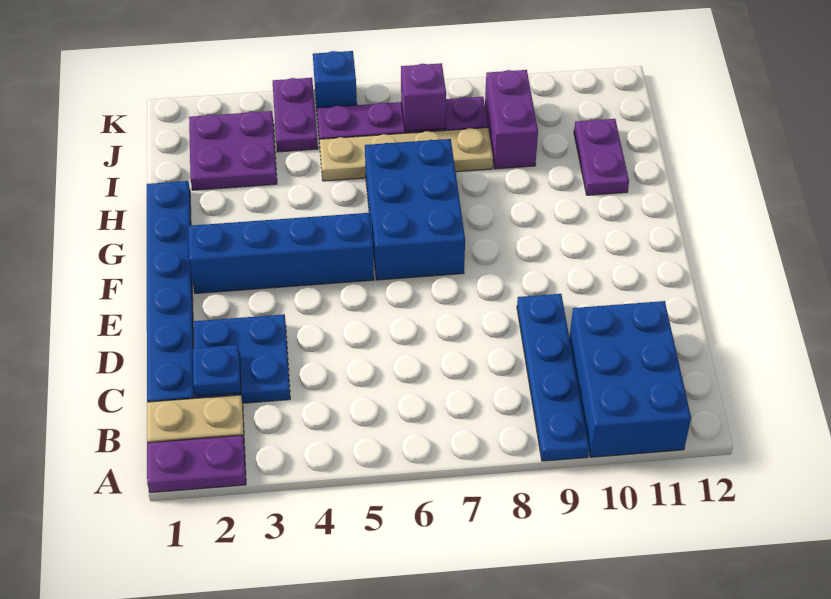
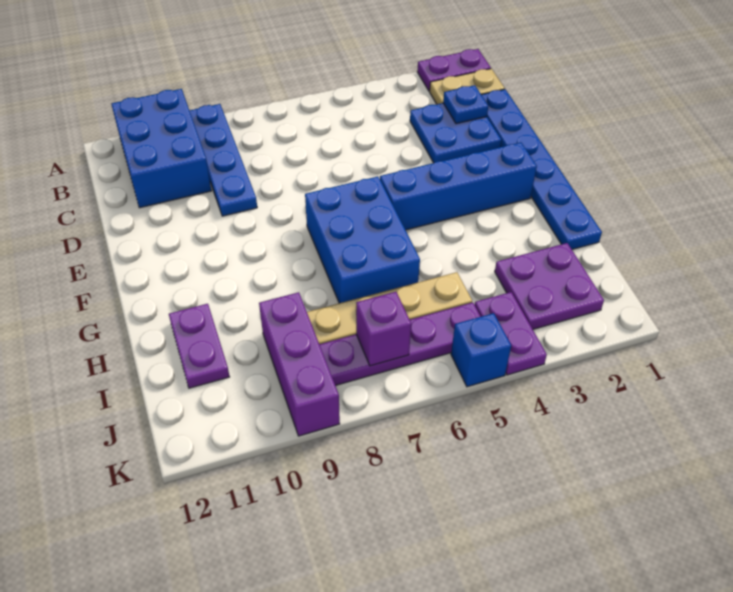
purple brick I9:J9 level 1 -> purple brick I9:K9 level 1

